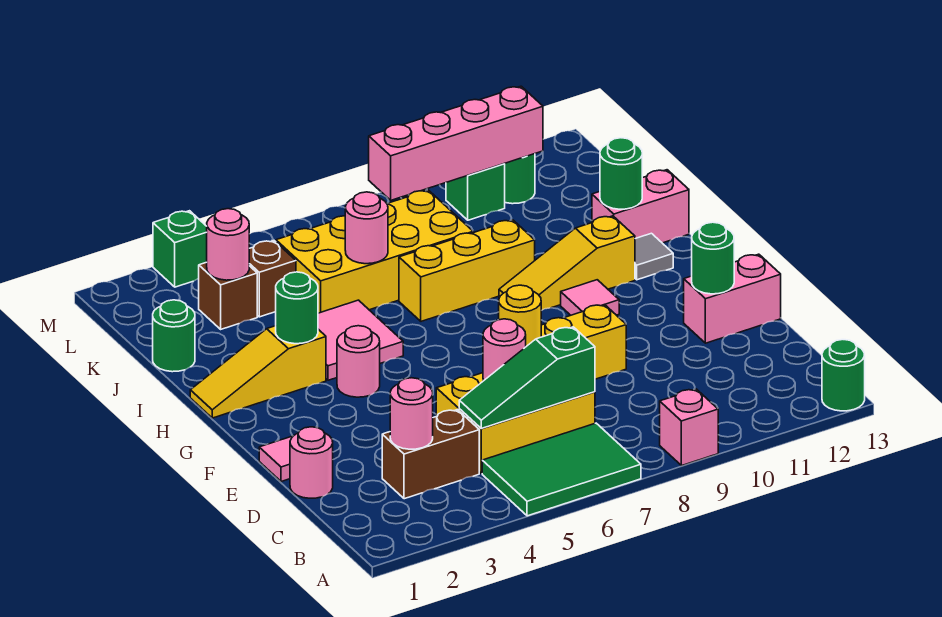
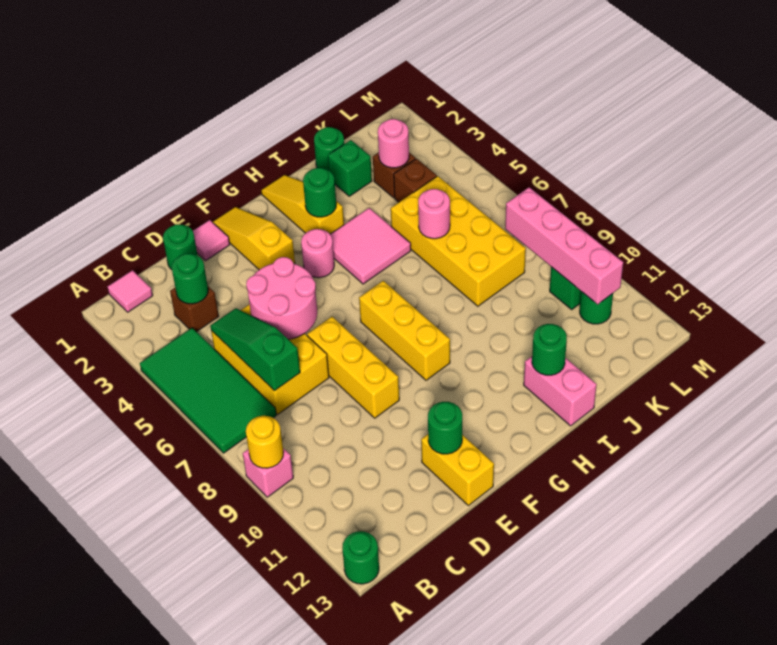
green tile A5:B7 level 1 -> green tile A4:B7 level 1
brown brick C3:C4 level 1 -> brown brick C3 level 1
pink round brick C3 level 2 -> green round brick C3 level 2
pink round brick D1 level 1 -> green round brick D1 level 1
pink round brick D6 level 2 -> pink round brick D5:E6 level 2
yellow round brick E7 level 2 -> yellow round brick A9 level 2
pink brick E12:E13 level 1 -> yellow brick E12:E13 level 1
pink tile G10 level 1 -> pink tile B1 level 1
yellow slope H9:H11 level 1 top 11 -> yellow slope F1:F3 level 1 top 3
grey tile H12 level 1 -> none
yellow brick I7:I9 level 1 -> yellow brick G7:G9 level 1
green brick M3 level 1 -> green brick J2 level 1

